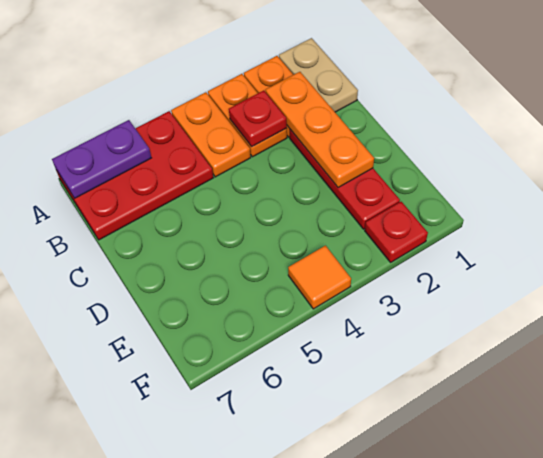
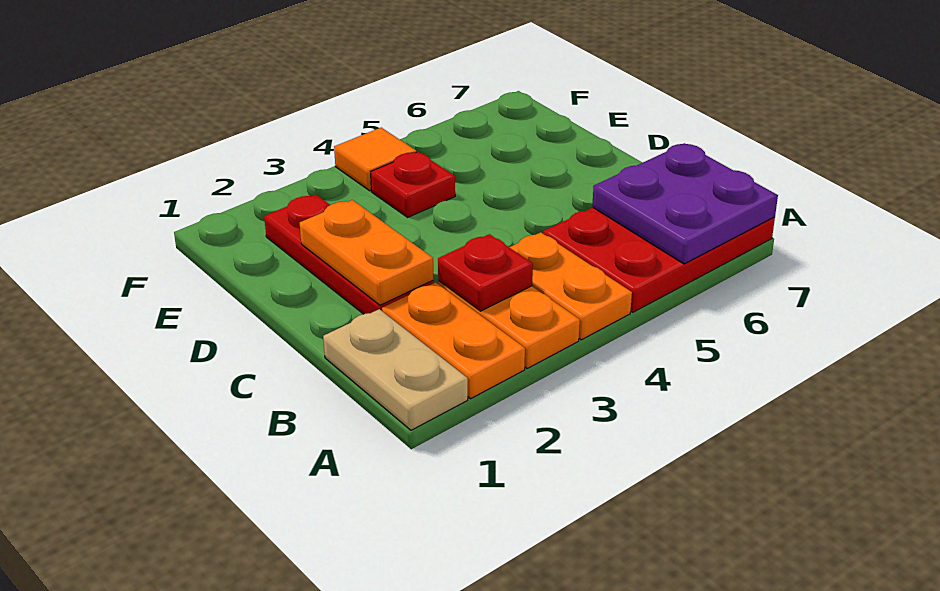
purple plate A6:A7 level 2 -> purple plate A6:B7 level 2
orange plate B2:D2 level 2 -> orange plate C2:D2 level 2
red plate F2 level 1 -> red plate E4 level 1

